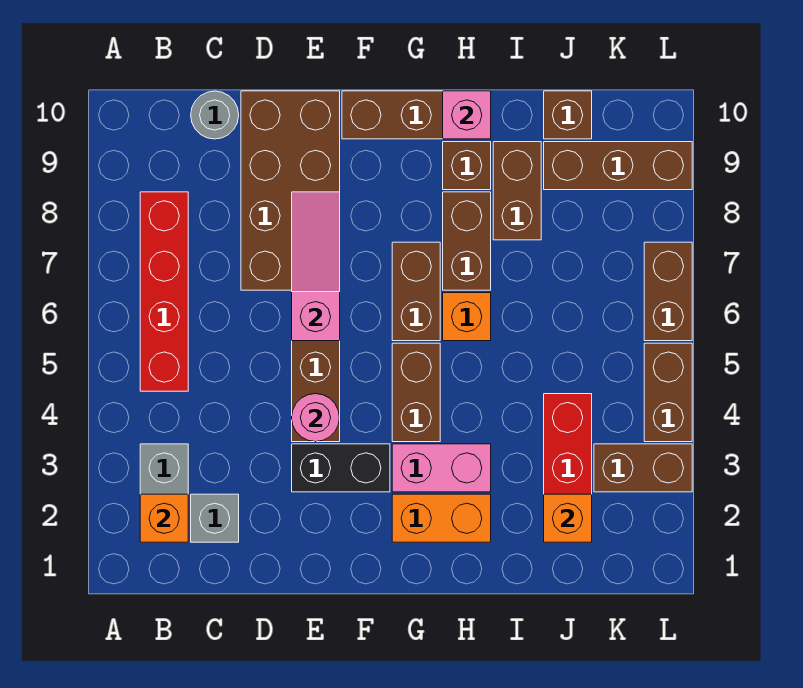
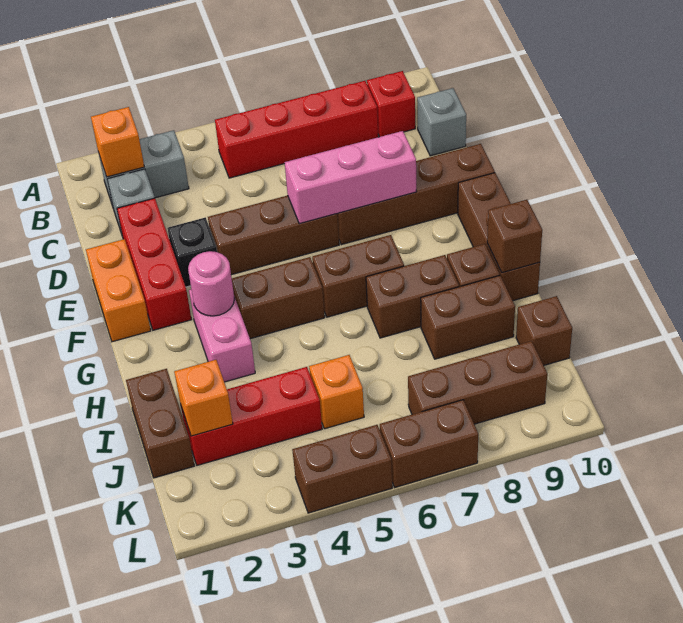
none -> red brick B9 level 1
grey round brick C10 level 1 -> grey brick C10 level 1
none -> red brick D2:F2 level 1
brown brick D7:E10 level 1 -> brown brick E7:E10 level 1
black brick E3:F3 level 1 -> black brick E3 level 1
pink round brick E4 level 2 -> pink round brick G3 level 2
pink slope E6:E8 level 2 top 6 -> pink brick E6:E8 level 2
orange brick G2:H2 level 1 -> orange brick E1:F1 level 1
orange brick H6 level 1 -> orange brick J5 level 1
pink brick H10 level 2 -> brown brick H10 level 2
brown brick J9:L9 level 1 -> brown brick K7:K9 level 1
brown brick K3:L3 level 1 -> brown brick I1:J1 level 1

